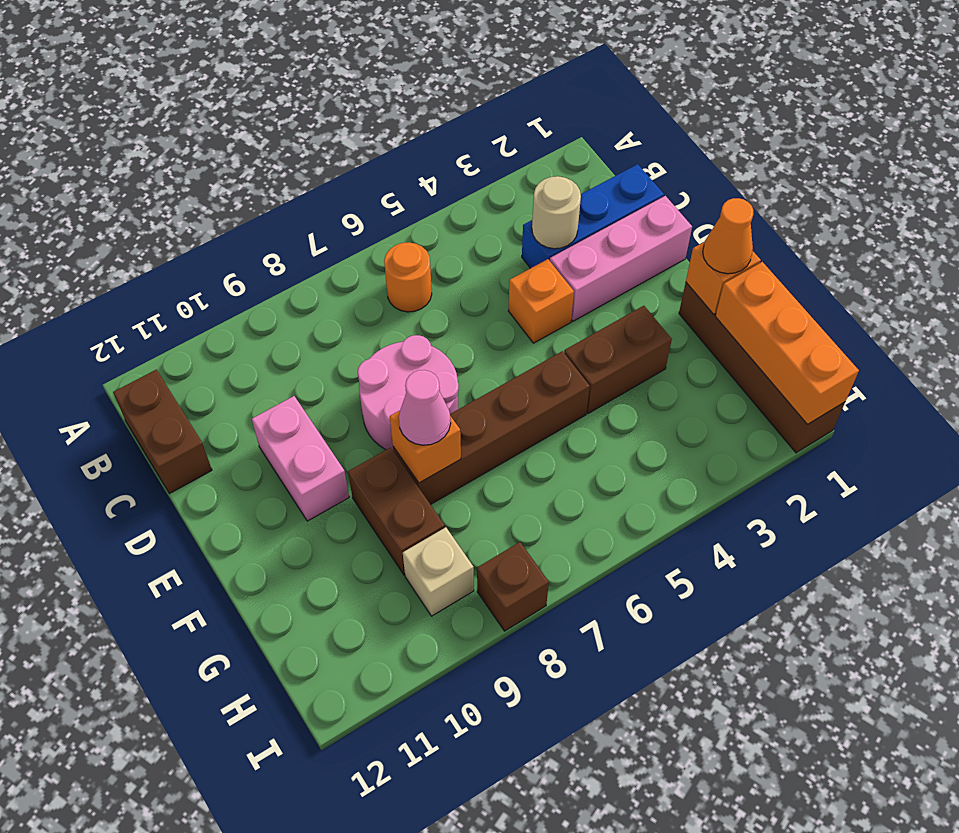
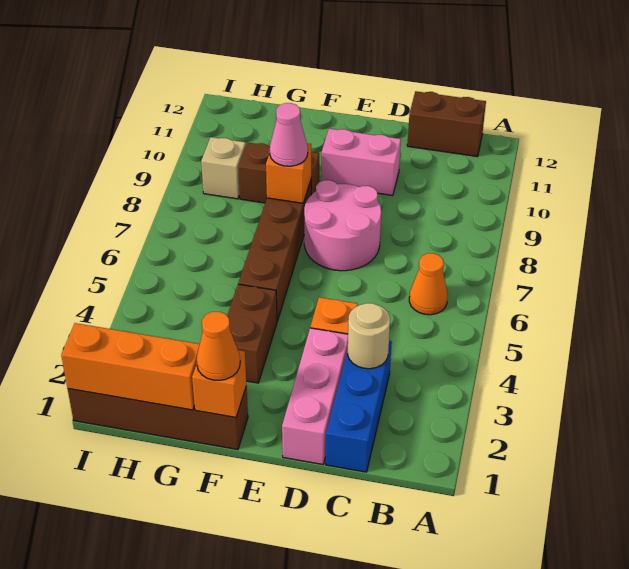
orange round brick B6 level 1 -> orange cone B6 level 1
brown brick I8 level 1 -> none

